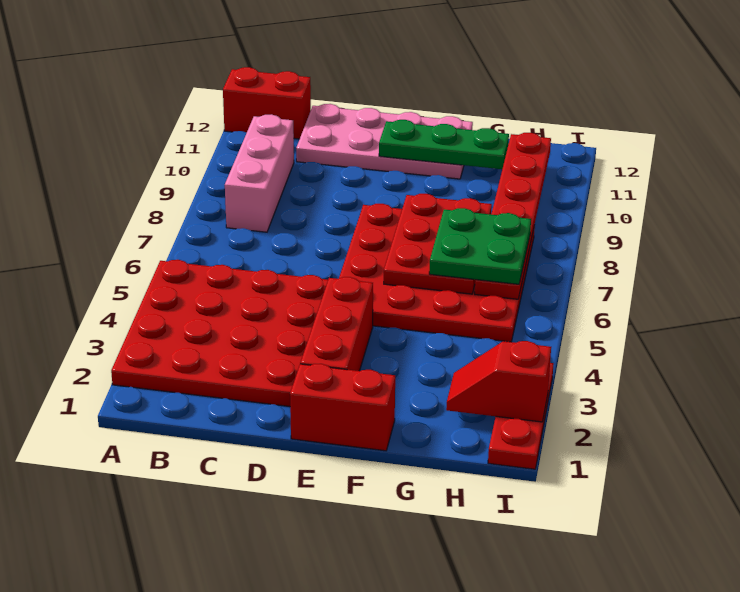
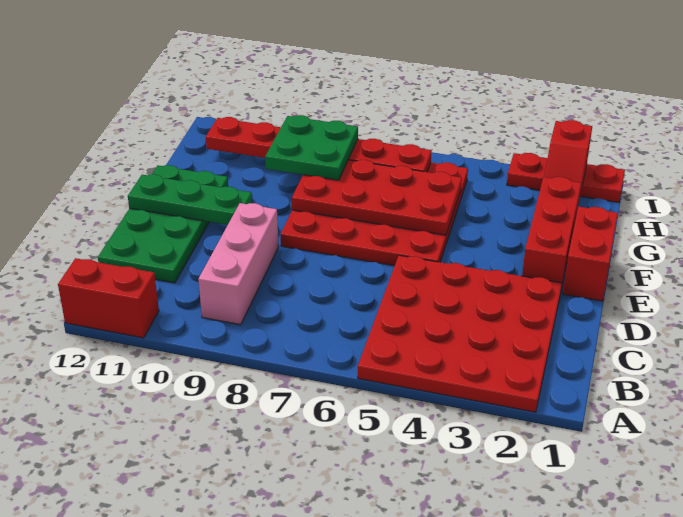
red brick A12:B12 level 1 -> red brick A11:A12 level 1
pink brick B8:B10 level 1 -> pink brick B9:D9 level 1
pink plate C11:F12 level 1 -> green plate C11:F12 level 1
red brick E2:E4 level 1 -> red brick E2:G2 level 1
green plate E11:G11 level 2 -> green plate E10:E12 level 2
red plate F6:G8 level 2 -> red plate F5:G8 level 2
green plate G6:H7 level 3 -> green plate G8:H9 level 3

